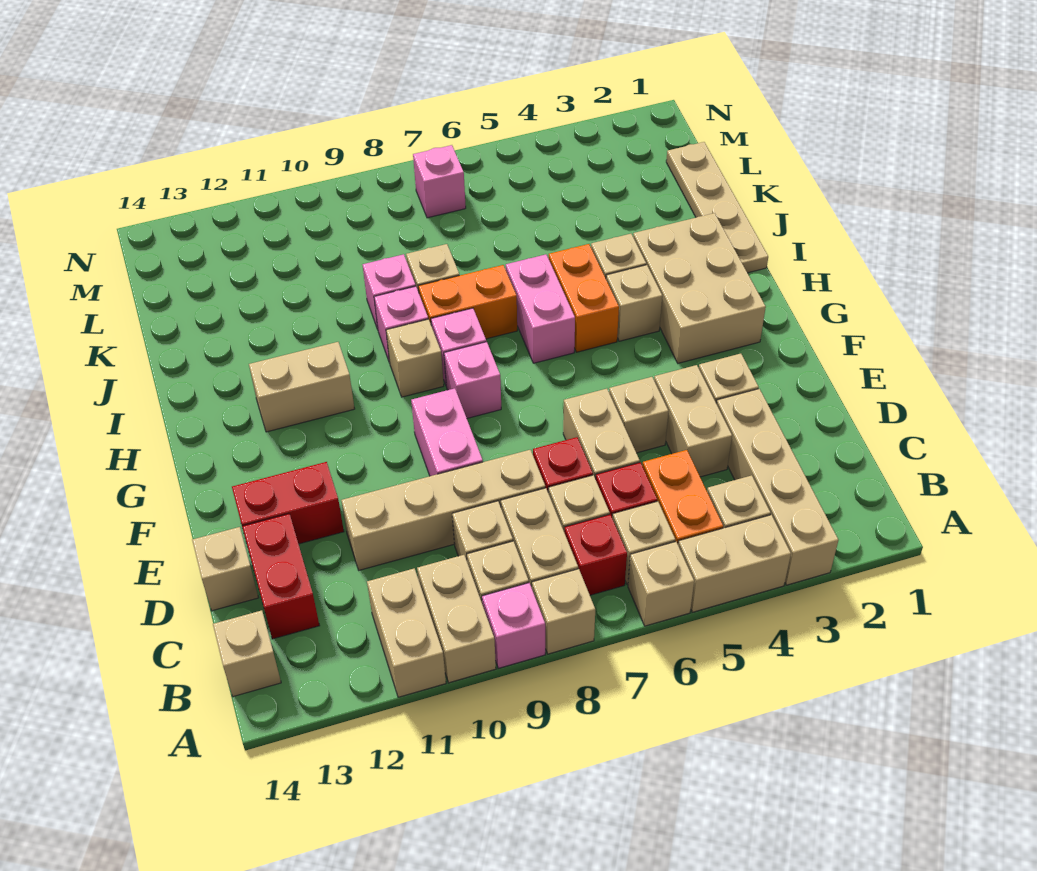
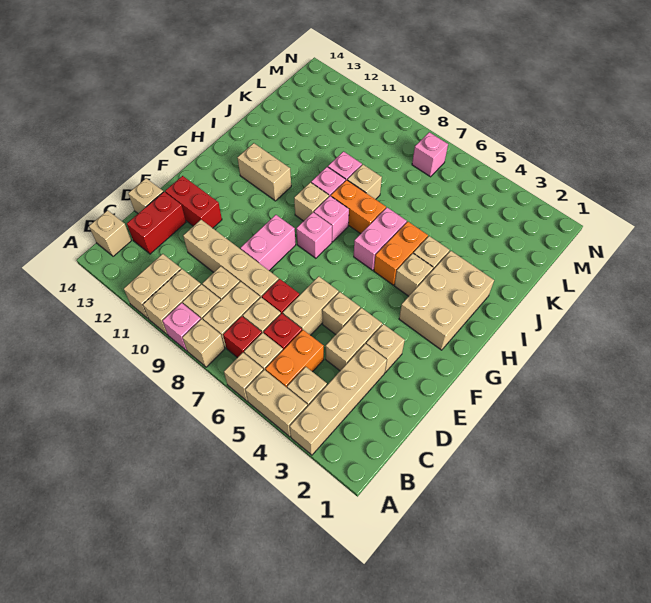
tan plate I1:L1 level 1 -> none

